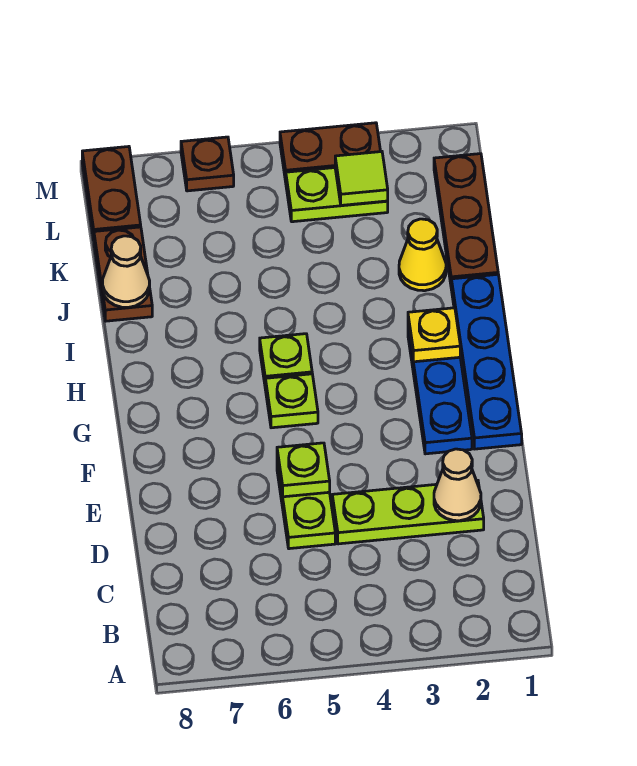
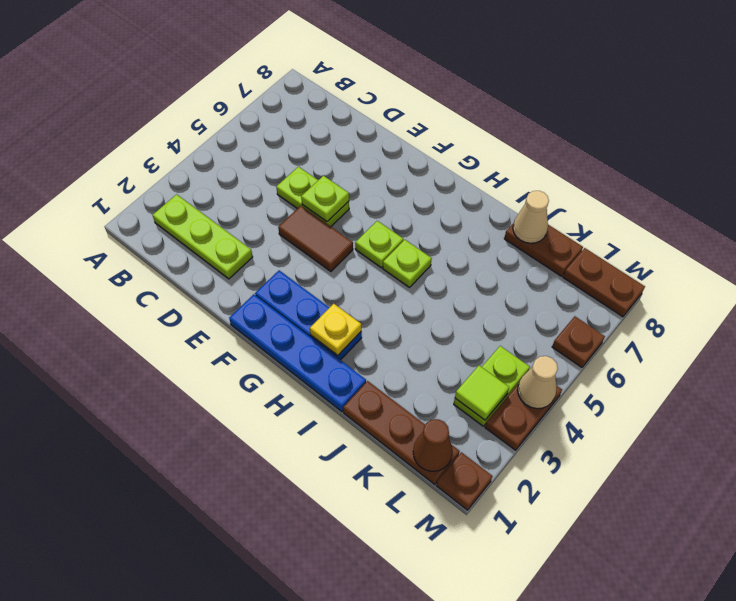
lime plate D2:D4 level 1 -> lime plate B2:D2 level 1
tan cone D2 level 2 -> tan cone M4 level 2
none -> brown tile E4:F4 level 1
yellow cone J2 level 1 -> none
none -> brown cone L1 level 2
none -> brown plate M1 level 1

